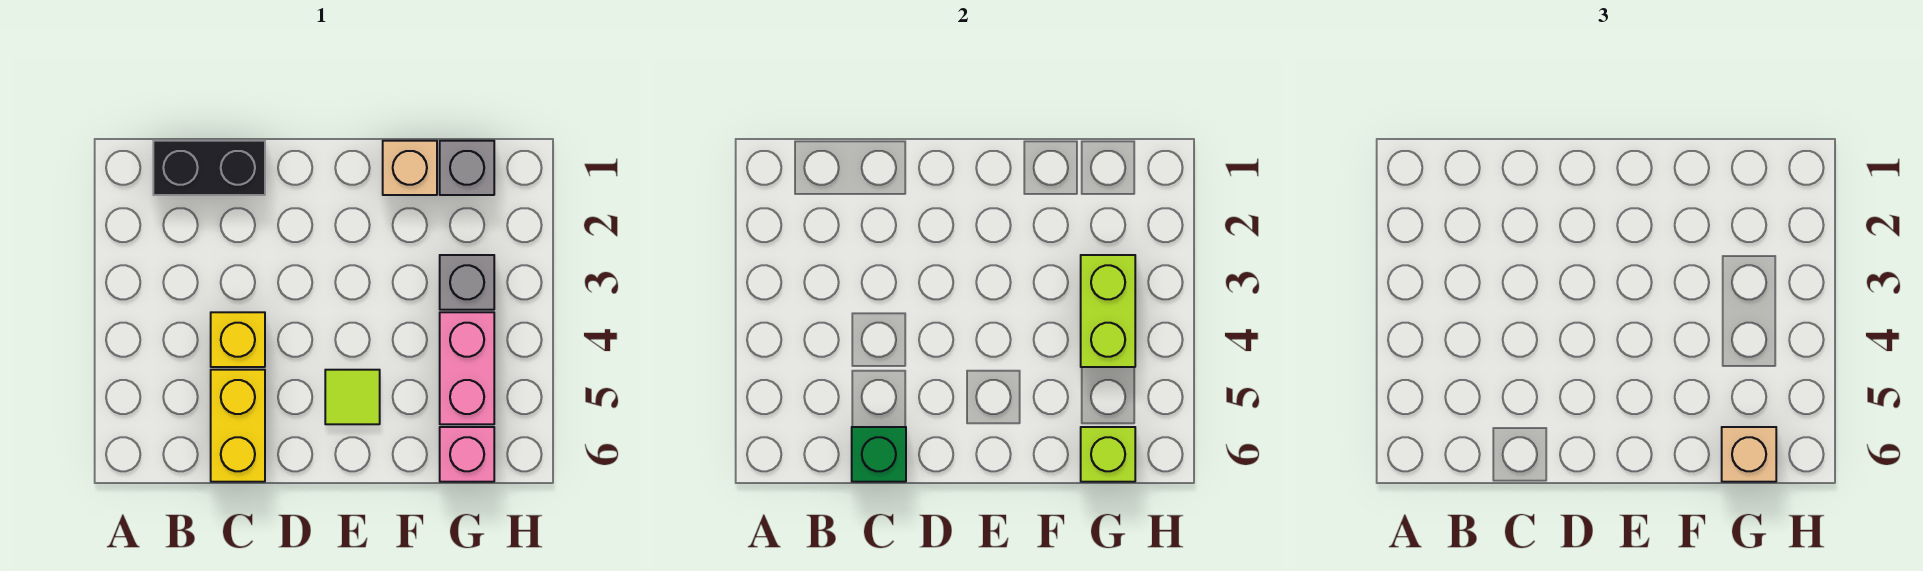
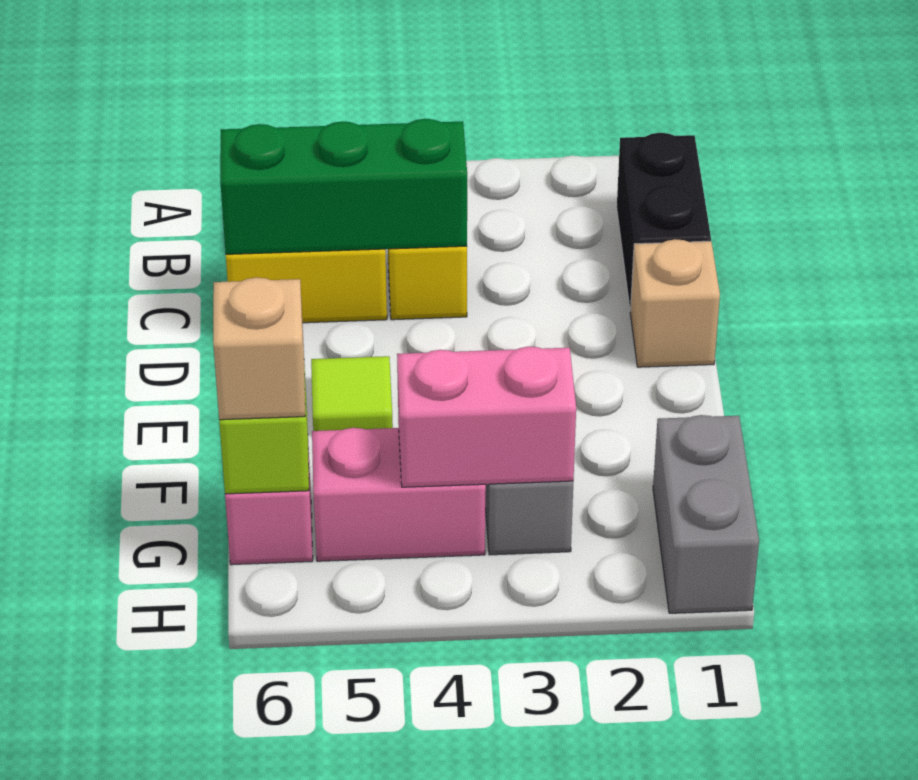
green brick C6 level 2 -> green brick C4:C6 level 2
tan brick F1 level 1 -> tan brick D1 level 1
grey brick G1 level 1 -> grey brick G1:H1 level 1
lime brick G3:G4 level 2 -> pink brick G3:G4 level 2

